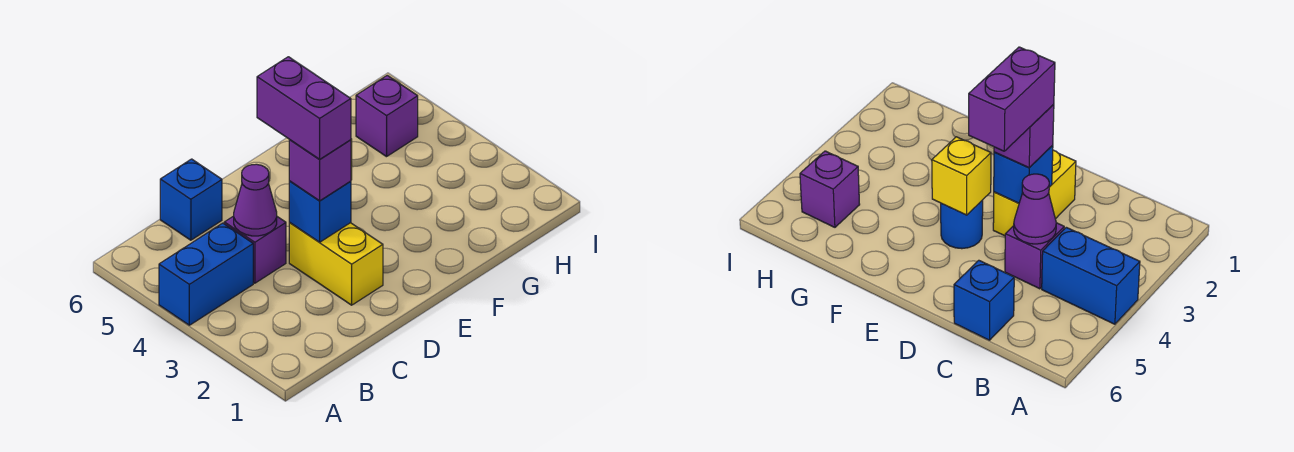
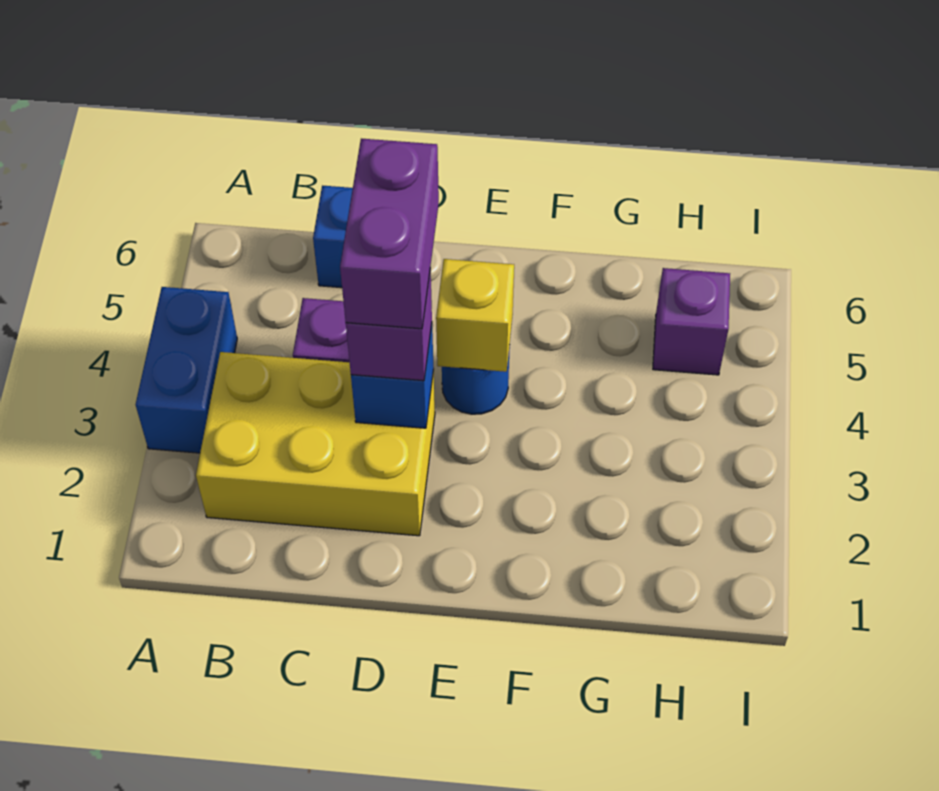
blue brick A4:B4 level 1 -> blue brick A3:A4 level 1
purple cone C4 level 2 -> none
yellow brick D2:D3 level 1 -> yellow brick B2:D3 level 1

